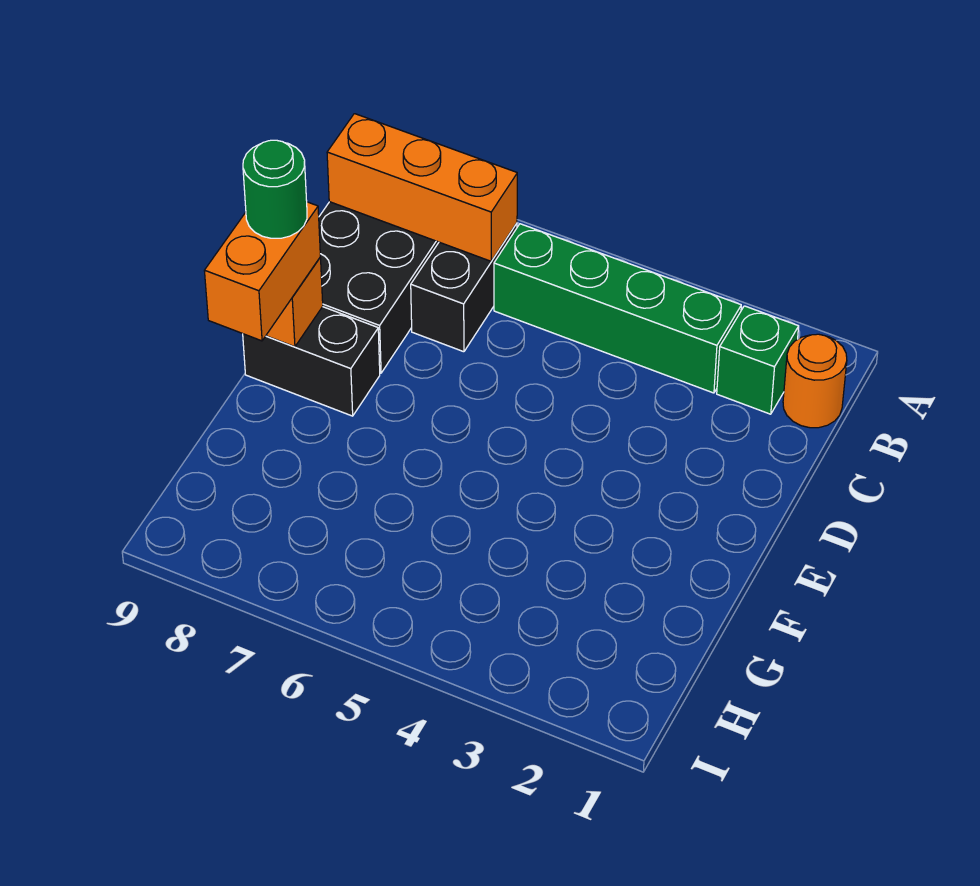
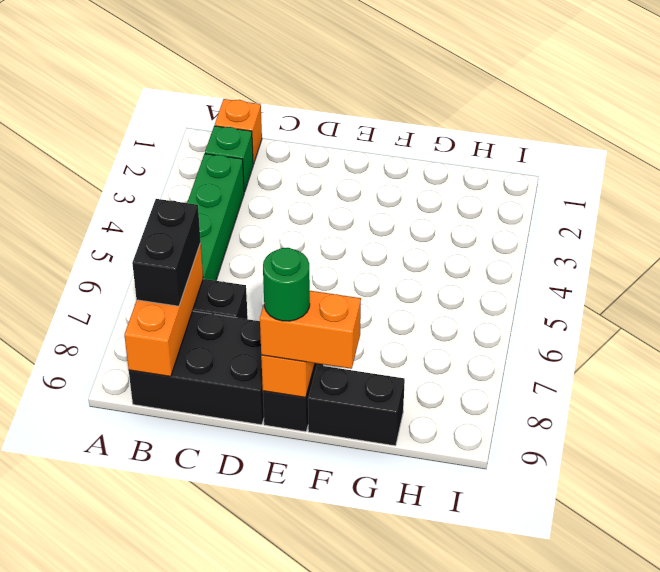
orange round brick B1 level 1 -> orange brick B1 level 1
none -> black brick B7:B8 level 3
none -> black brick F9:G9 level 1

